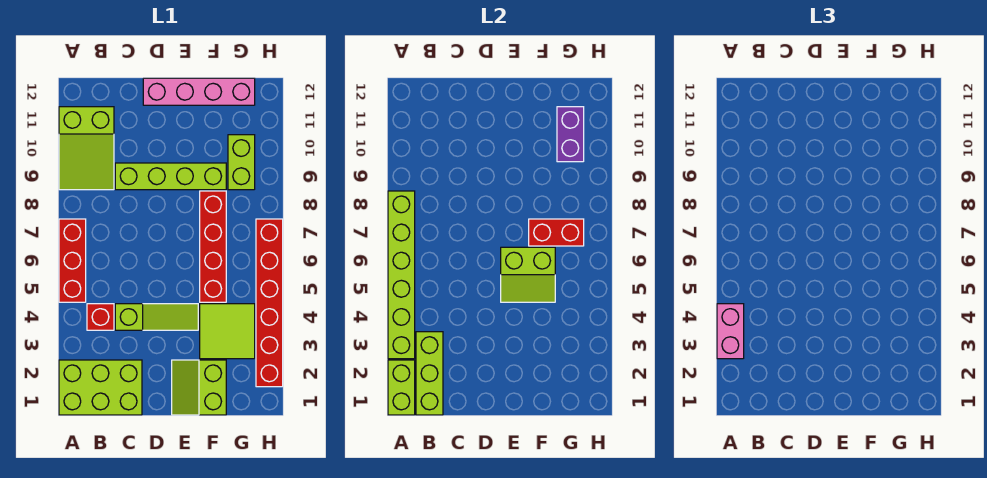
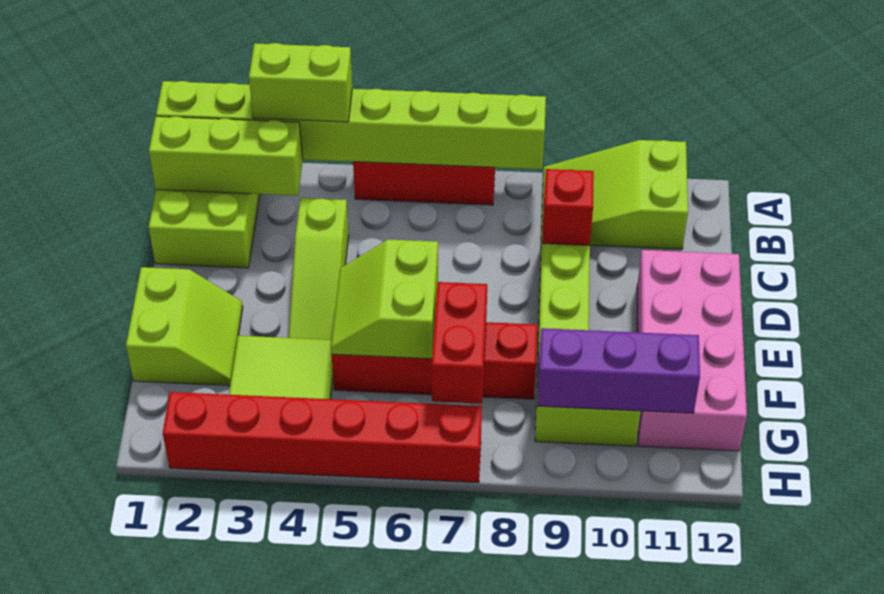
pink brick A3:A4 level 3 -> lime brick A3:A4 level 3
red brick B4 level 1 -> red brick C9 level 2
pink brick D12:G12 level 1 -> pink brick D11:G12 level 1
lime slope E1:F2 level 1 top F -> lime slope E1:F2 level 1 top 1
purple brick G10:G11 level 2 -> purple brick G9:G11 level 2

